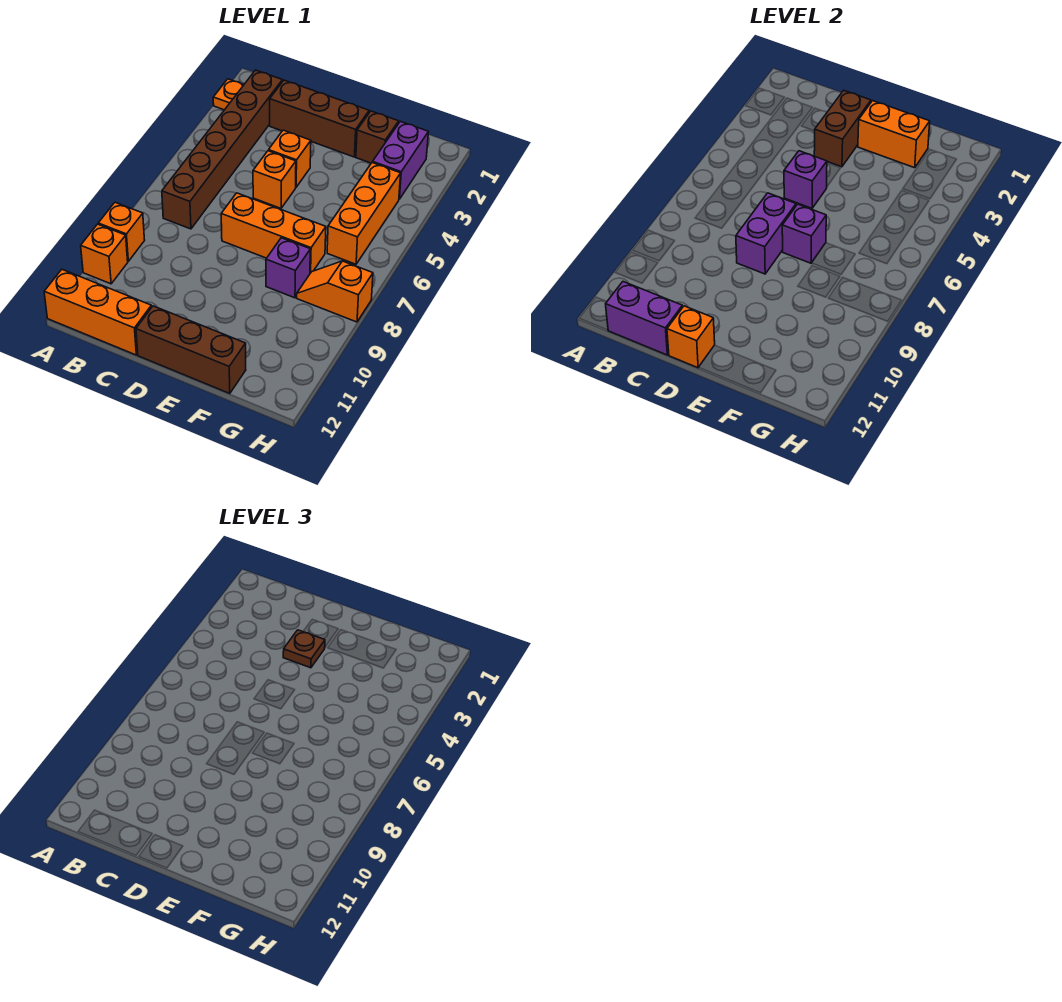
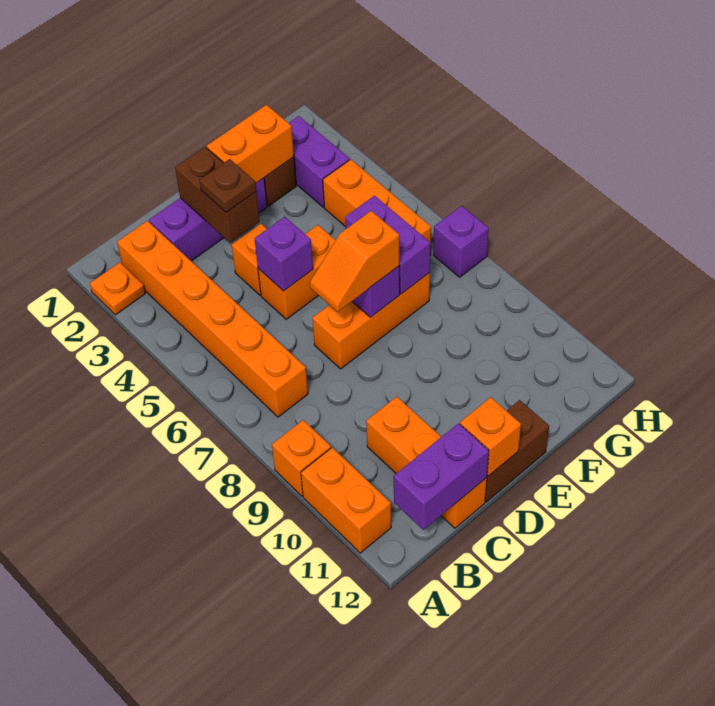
orange brick A10 level 1 -> orange brick A10:A11 level 1
orange brick A12:C12 level 1 -> orange brick C10:C12 level 1
brown brick B2:B7 level 1 -> orange brick B2:B7 level 1
brown brick C2:E2 level 1 -> purple brick C2:E2 level 1
orange brick D5 level 1 -> orange brick D5:E5 level 1
purple brick D7:D8 level 2 -> purple brick F6:F7 level 2
brown brick D12:F12 level 1 -> brown brick D12:E12 level 1
purple brick F8 level 1 -> purple brick H7 level 1
orange slope G8:H8 level 1 top H -> orange slope D7:E7 level 3 top E

